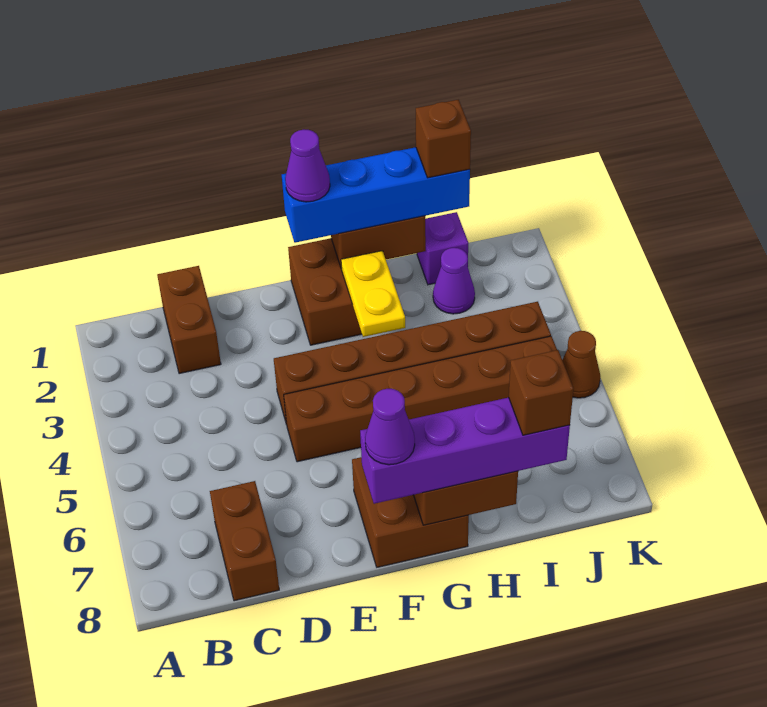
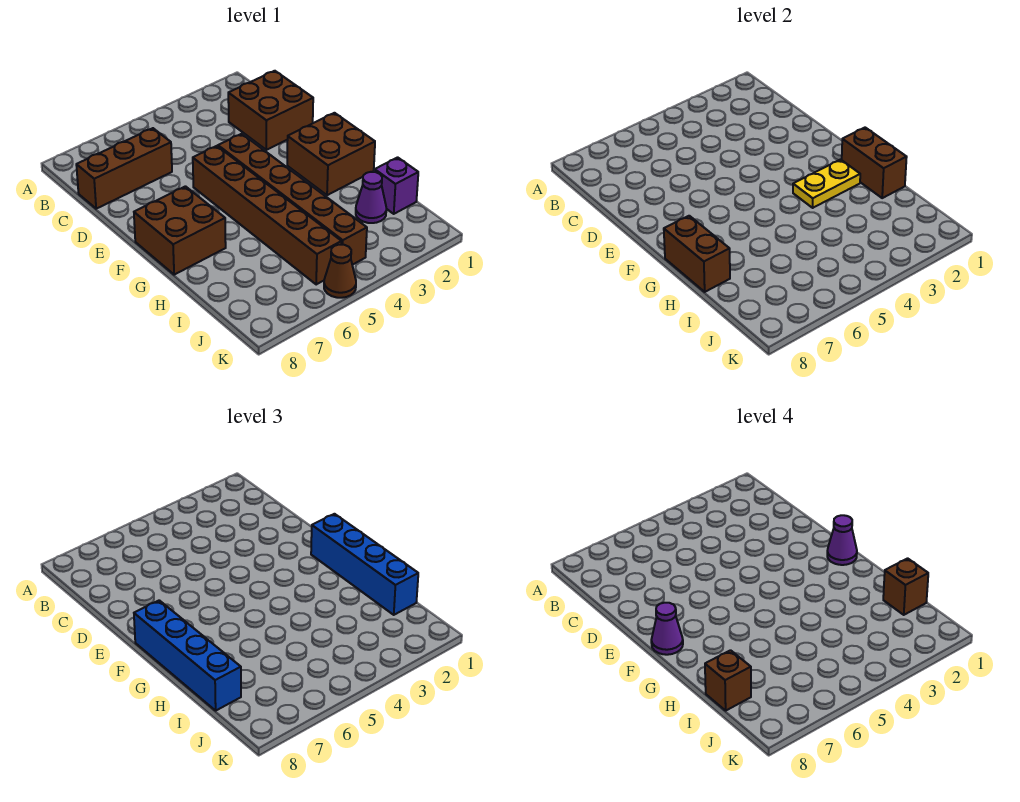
brown brick C1:C2 level 1 -> brown brick C1:D2 level 1
brown brick C7:C8 level 1 -> brown brick C6:C8 level 1
purple brick F8:I8 level 3 -> blue brick F8:I8 level 3

